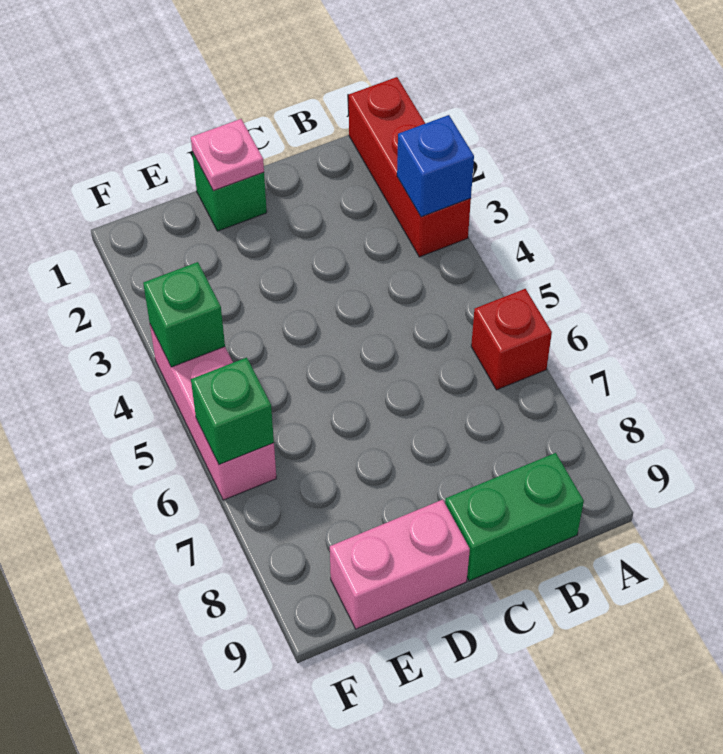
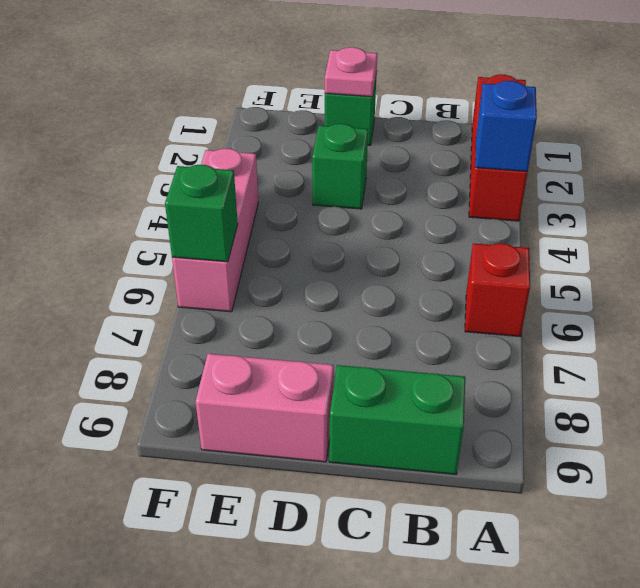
green brick F4 level 2 -> green brick D3 level 1

